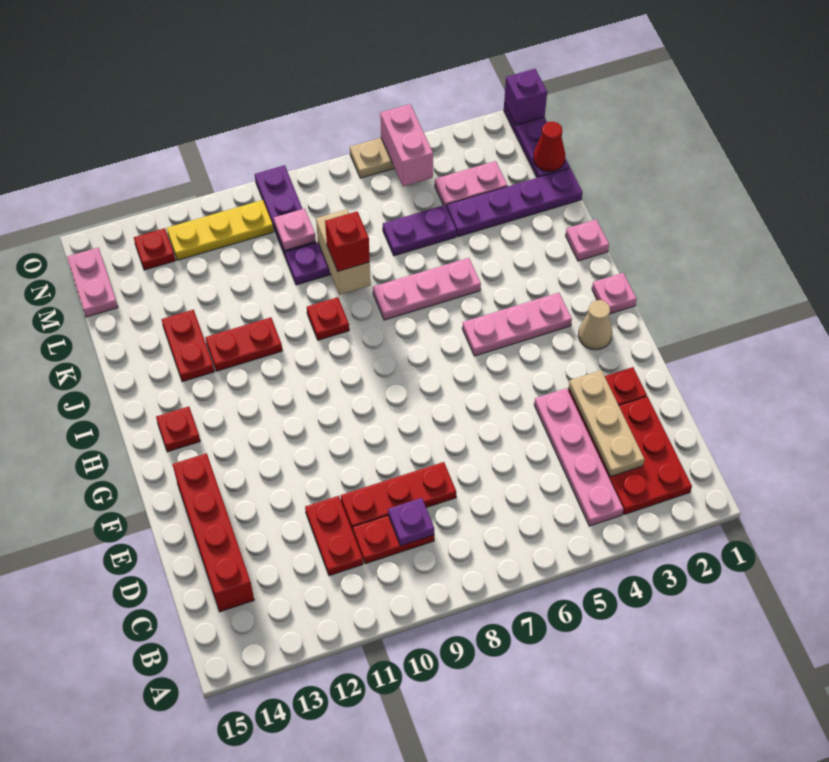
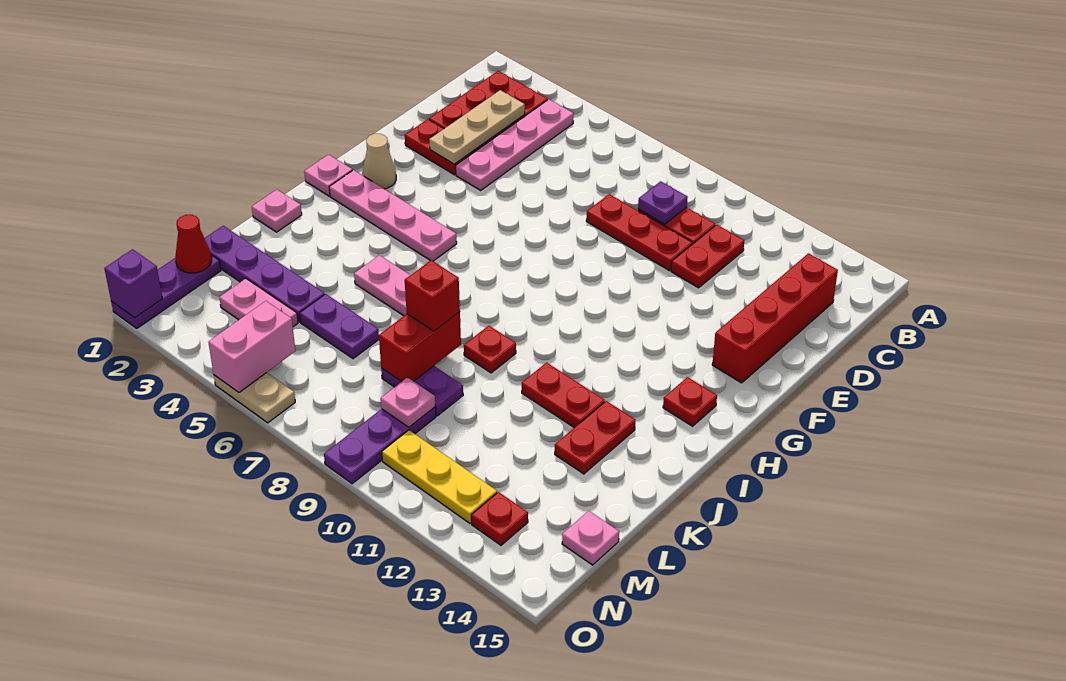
pink plate H3:H5 level 1 -> pink plate H2:H5 level 1
tan brick K8:L8 level 2 -> red brick K8:L8 level 2
pink plate M15:N15 level 1 -> pink plate M15 level 1

